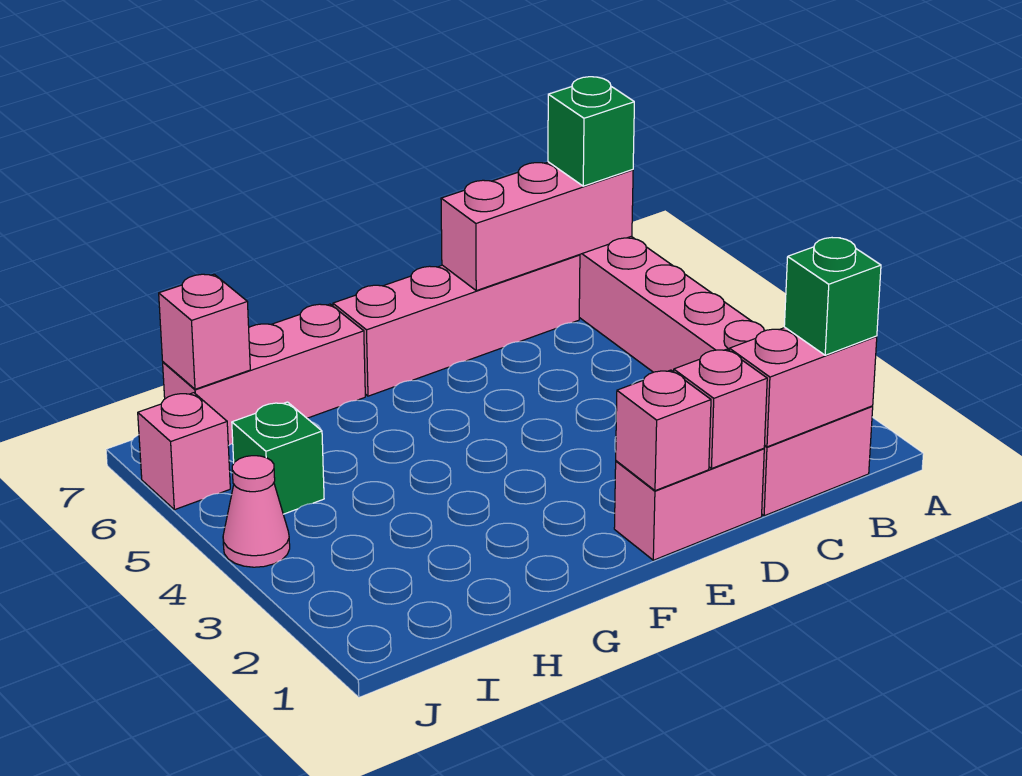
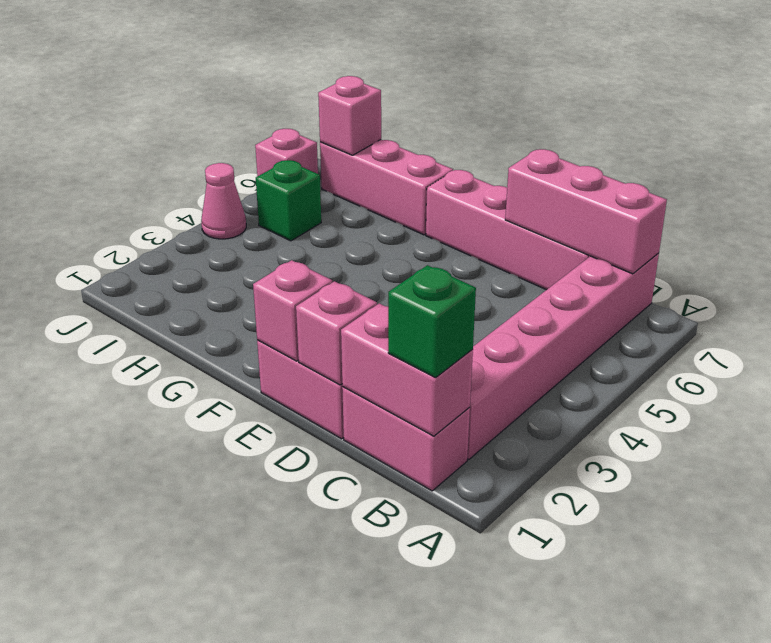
green brick B7 level 3 -> none

